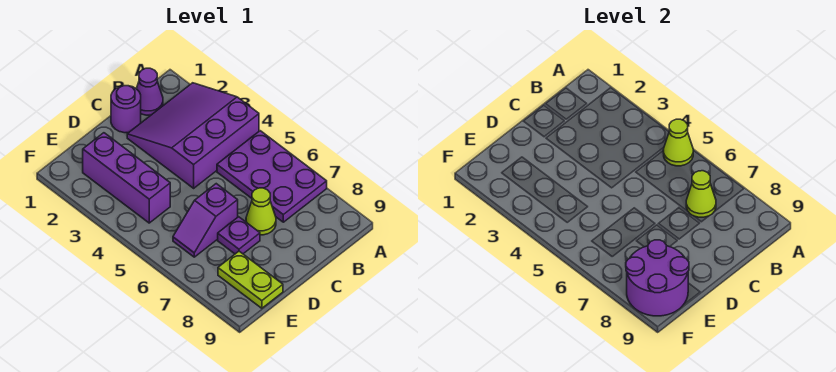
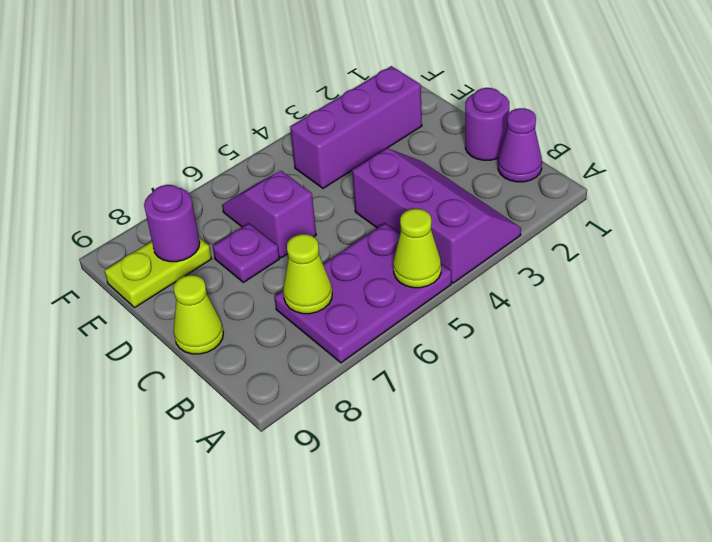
purple slope A2:C4 level 1 top 4 -> purple slope A3:C4 level 1 top 4
lime cone C7 level 1 -> lime cone C9 level 1
purple round brick E8:F9 level 2 -> purple round brick E8 level 2

